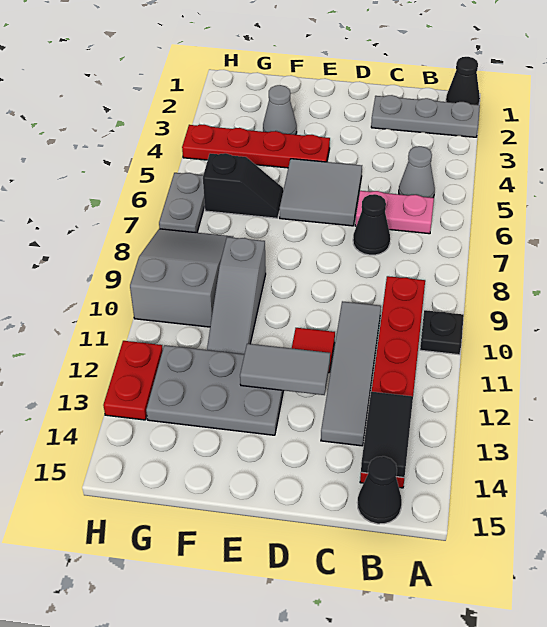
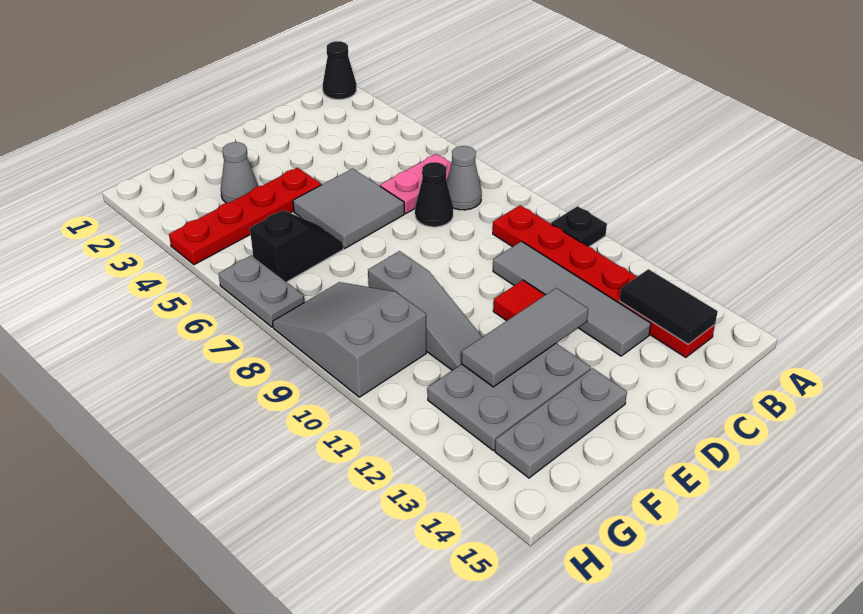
grey plate A2:C2 level 1 -> grey plate E14:G14 level 1
grey cone B5 level 1 -> grey cone B7 level 1
black cone B15 level 1 -> none
grey tile D12:E12 level 2 -> grey tile D12:F12 level 2
red plate H12:H13 level 1 -> none

